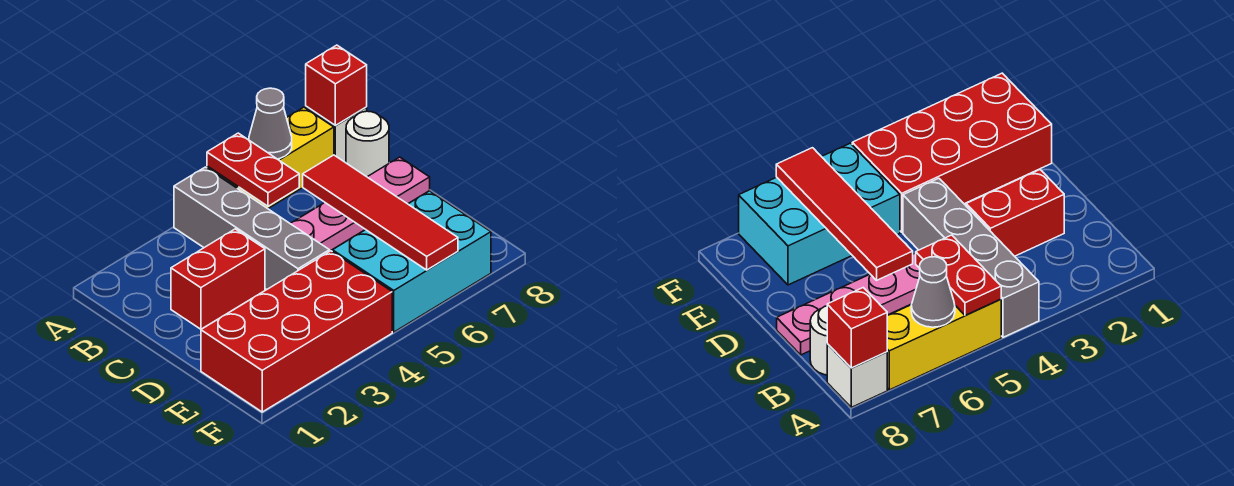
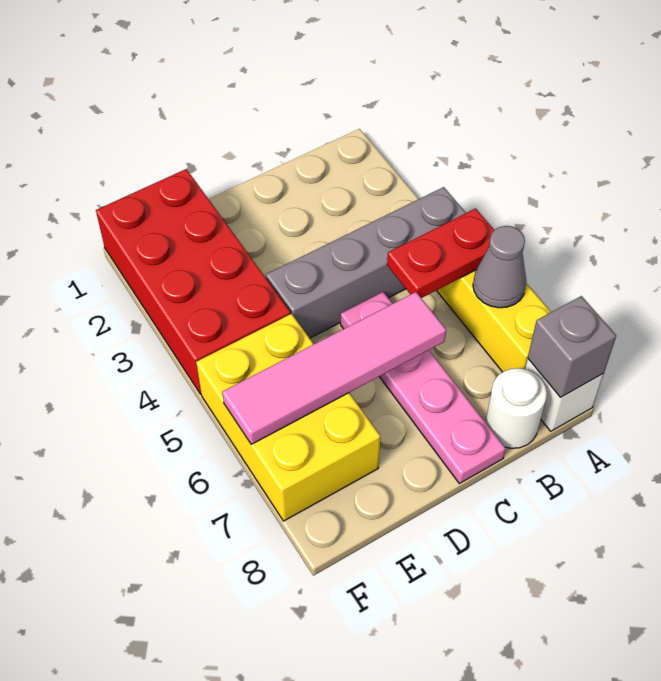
red brick A8 level 2 -> grey brick A8 level 2
red brick C2:C3 level 1 -> none
red tile C6:F6 level 2 -> pink tile C6:F6 level 2
cyan brick E5:F7 level 1 -> yellow brick E5:F7 level 1

